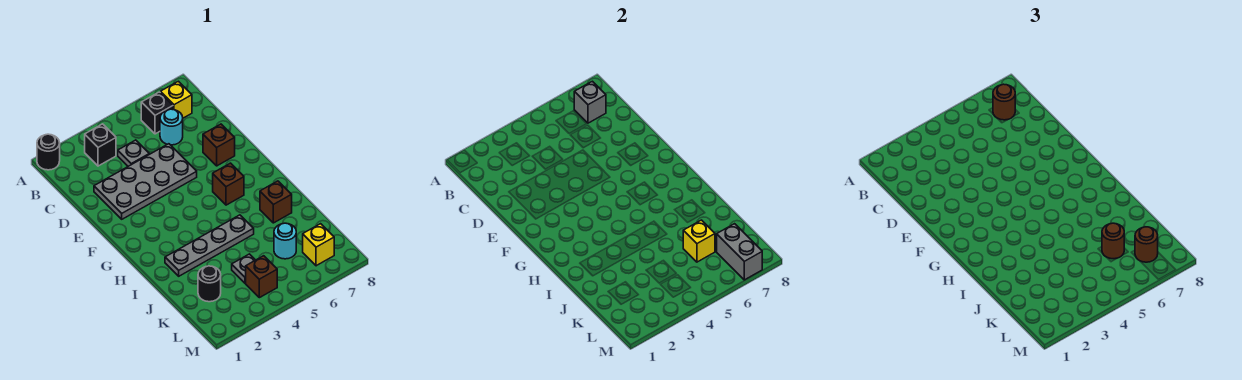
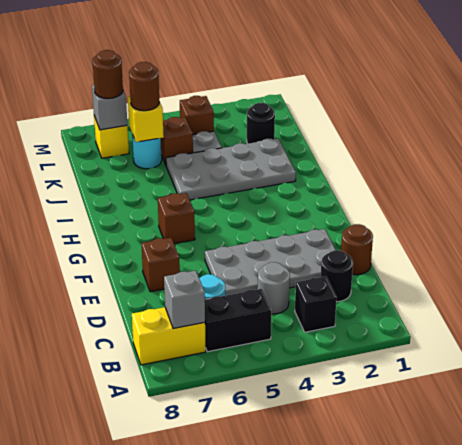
black round brick A1 level 1 -> black round brick C2 level 1
black brick B6 level 1 -> black brick B5:B6 level 1
yellow brick B7 level 1 -> yellow brick B7:B8 level 1
brown round brick B7 level 3 -> brown round brick D1 level 1
grey plate C4 level 1 -> grey round brick C4 level 1
grey plate I2:I5 level 1 -> grey plate I2:J5 level 1
brown brick I7 level 1 -> brown brick K5 level 1
grey brick L7:M7 level 2 -> grey brick L7 level 2

